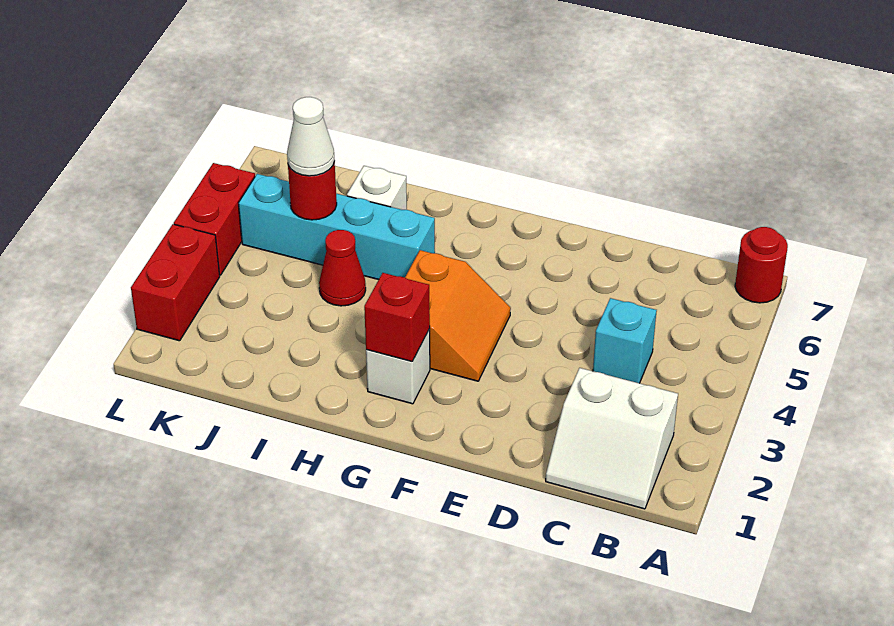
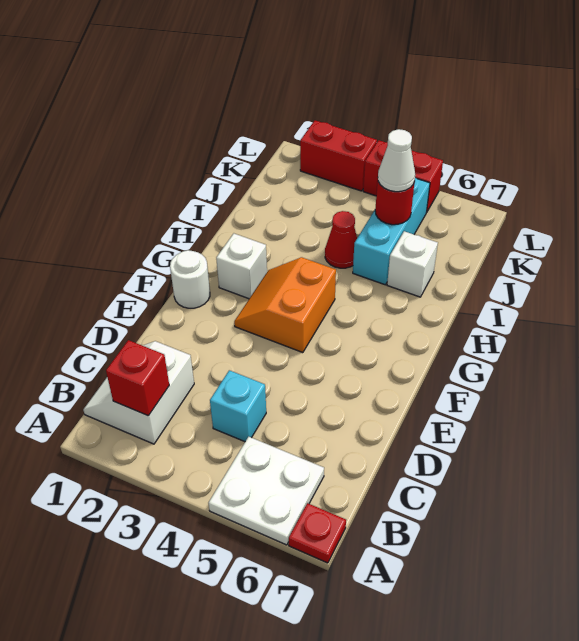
none -> white plate A5:B6 level 1
red round brick A7 level 1 -> red plate A7 level 1
none -> white round brick F1 level 1
orange slope F3:G4 level 1 top G -> orange slope F3:G4 level 1 top 4
red brick G2 level 2 -> red brick B2 level 2
cyan brick H5:K5 level 1 -> cyan brick I5:K5 level 1

